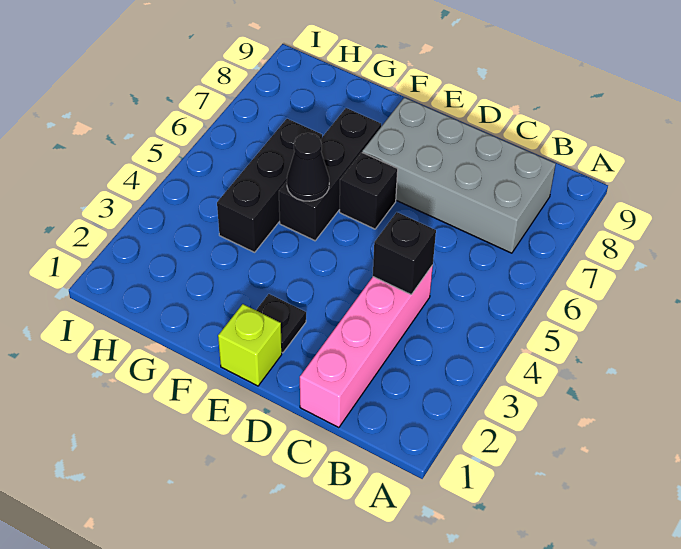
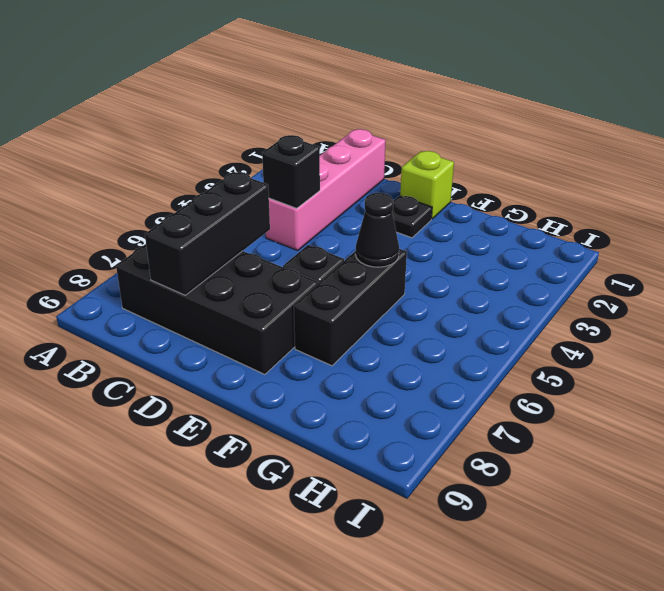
grey brick B7:E8 level 1 -> black brick B7:E8 level 1
black brick G4:G6 level 1 -> black brick C6:C8 level 2

